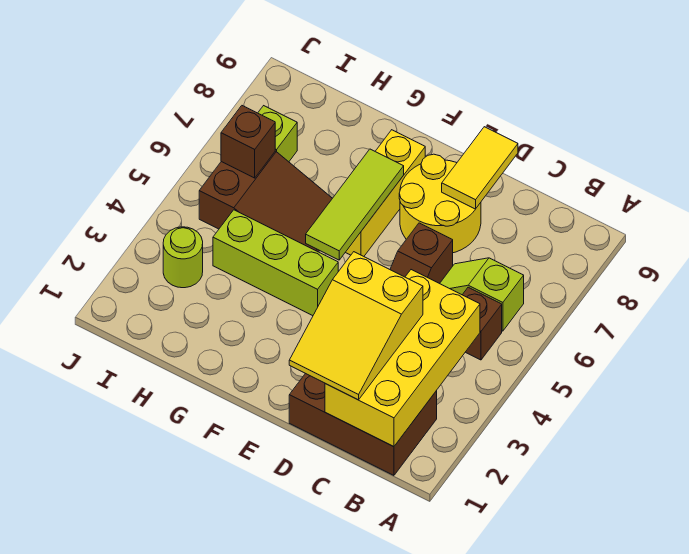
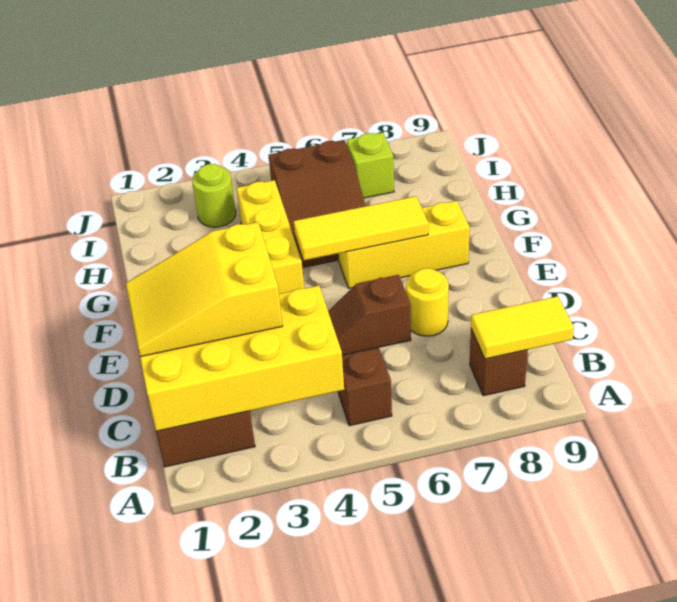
lime slope B6:C6 level 1 top B -> none
yellow round brick D7:E8 level 1 -> yellow round brick D7 level 1
yellow tile D8:D9 level 2 -> yellow tile B8:B9 level 2
lime brick F4:H4 level 1 -> yellow brick F4:H4 level 1
lime tile F5:F7 level 2 -> yellow tile F5:F7 level 2
brown brick I6 level 2 -> brown brick B8 level 1

